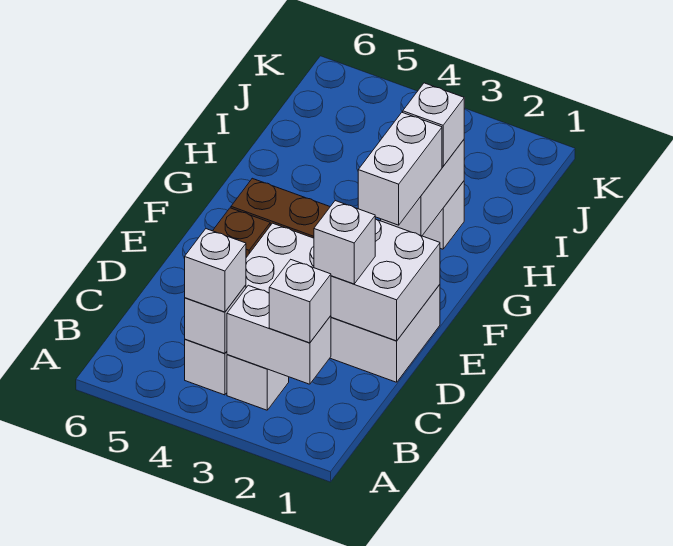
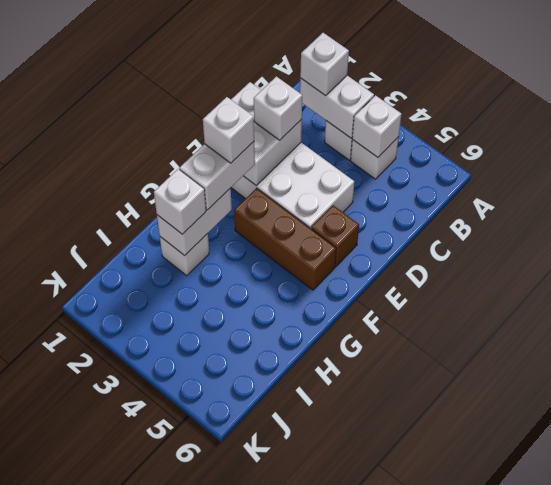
white brick B4 level 3 -> white brick F2 level 4

